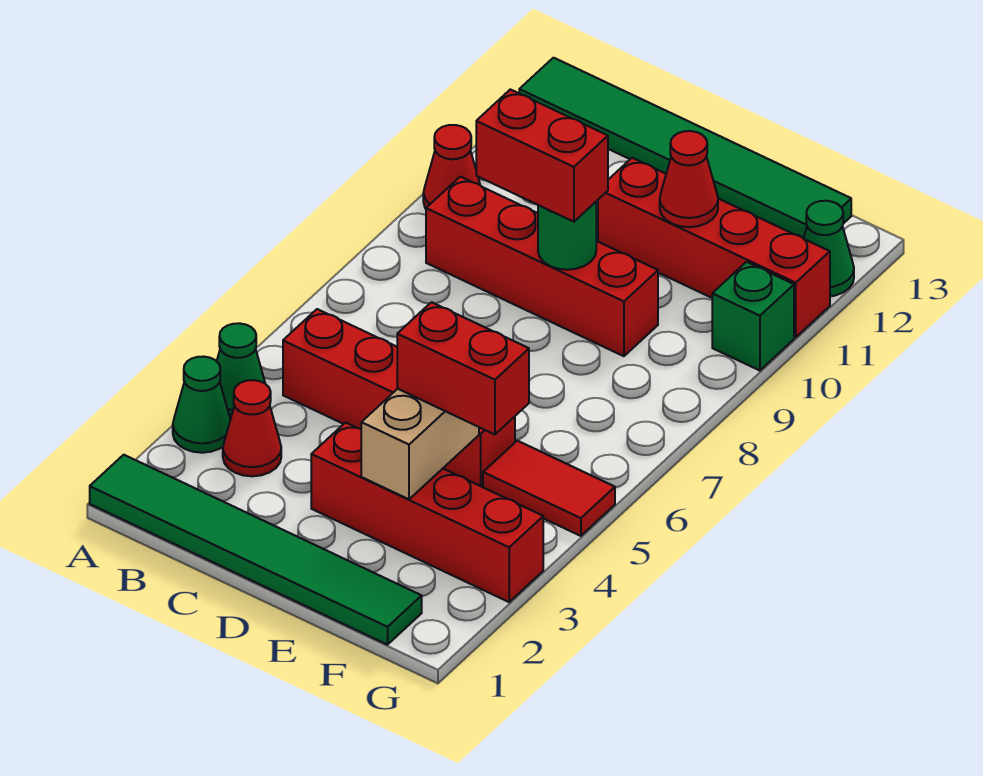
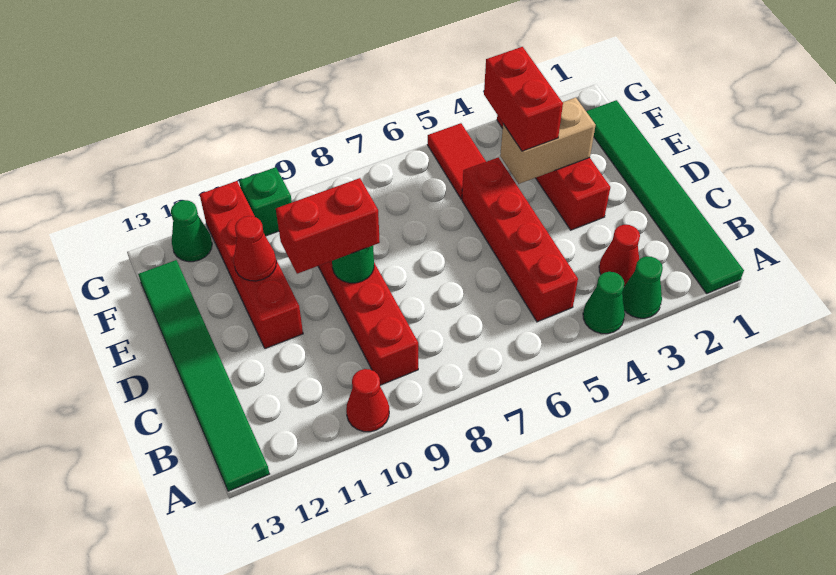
red brick C9:D9 level 3 -> red brick D9:D10 level 3

